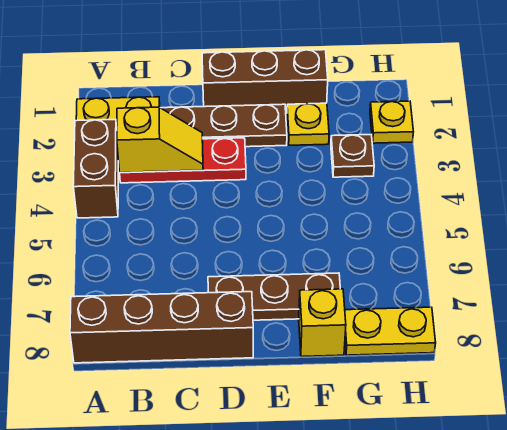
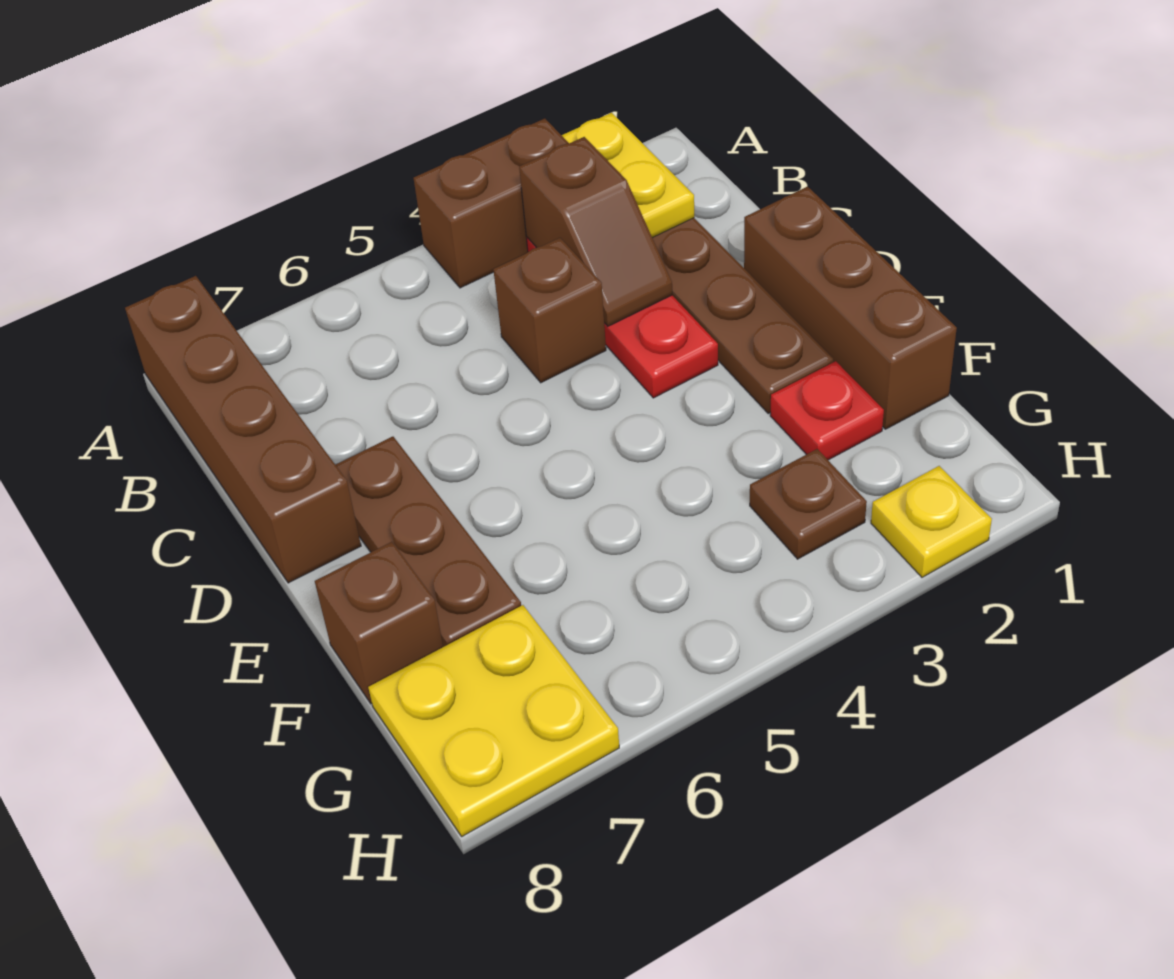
yellow slope B3:C3 level 2 top B -> brown slope B3:C3 level 2 top B
none -> brown brick C4 level 1
yellow plate F2 level 1 -> red plate F2 level 1
yellow brick F8 level 1 -> brown brick F8 level 1
yellow plate G8:H8 level 1 -> yellow plate G7:H8 level 1

